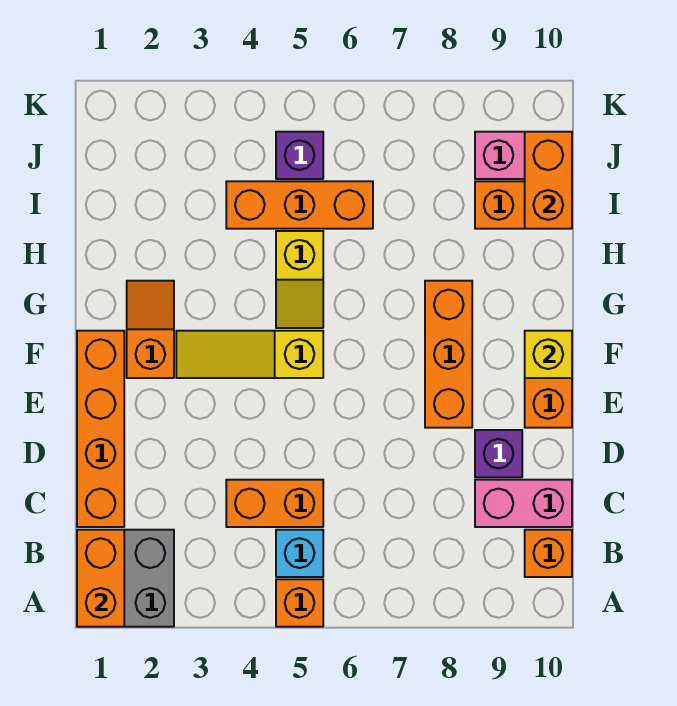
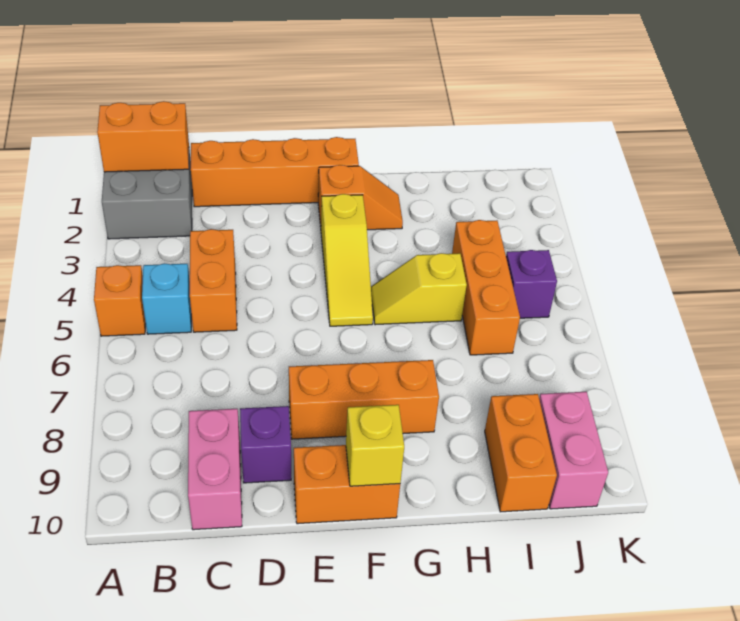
orange brick B10 level 1 -> none
yellow slope F3:F5 level 1 top 5 -> yellow slope F3:F5 level 1 top 3
orange brick I10:J10 level 2 -> none

